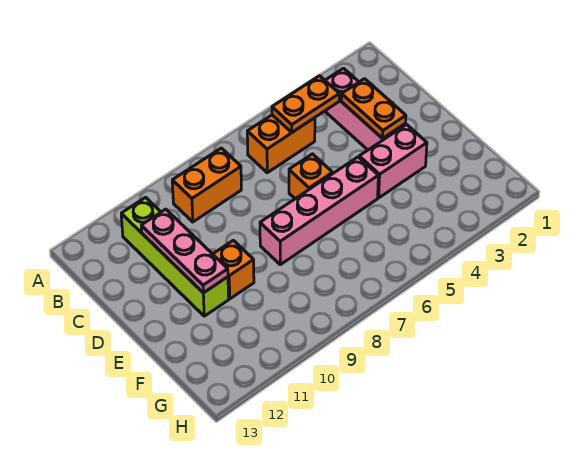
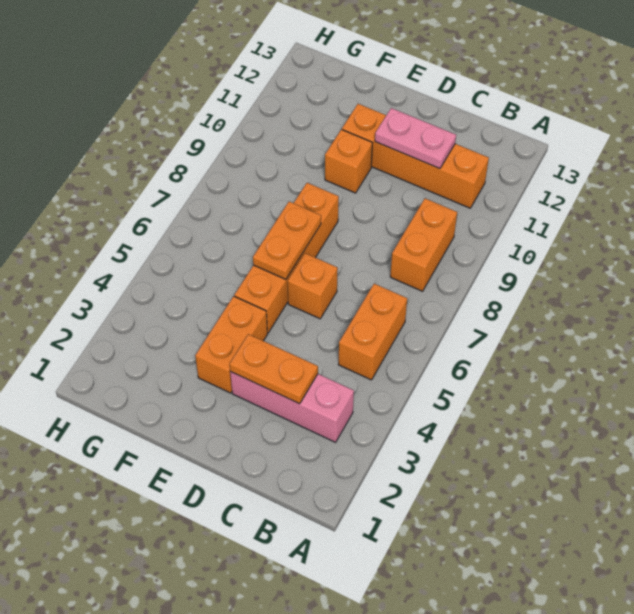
orange plate B4:B5 level 2 -> orange plate E6:E7 level 2
lime brick B11:E11 level 1 -> orange brick B11:E11 level 1
pink plate C11:E11 level 2 -> pink plate C11:D11 level 2
pink brick E3:E4 level 1 -> orange brick E3:E4 level 1
pink brick E5:E8 level 1 -> orange brick E5:E8 level 1

